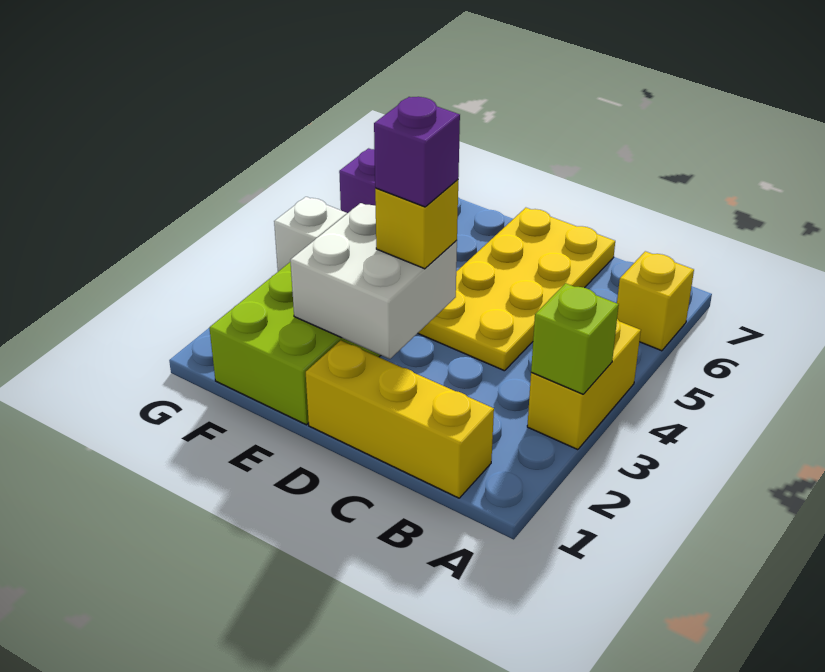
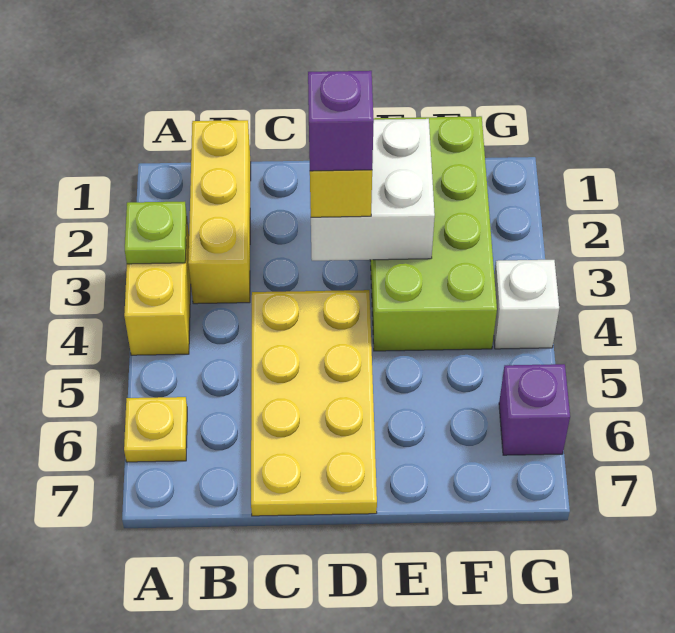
lime brick A3 level 2 -> lime plate A3 level 2
yellow brick A6 level 1 -> yellow plate A6 level 1
yellow brick B1:D1 level 1 -> yellow brick B1:B3 level 1

